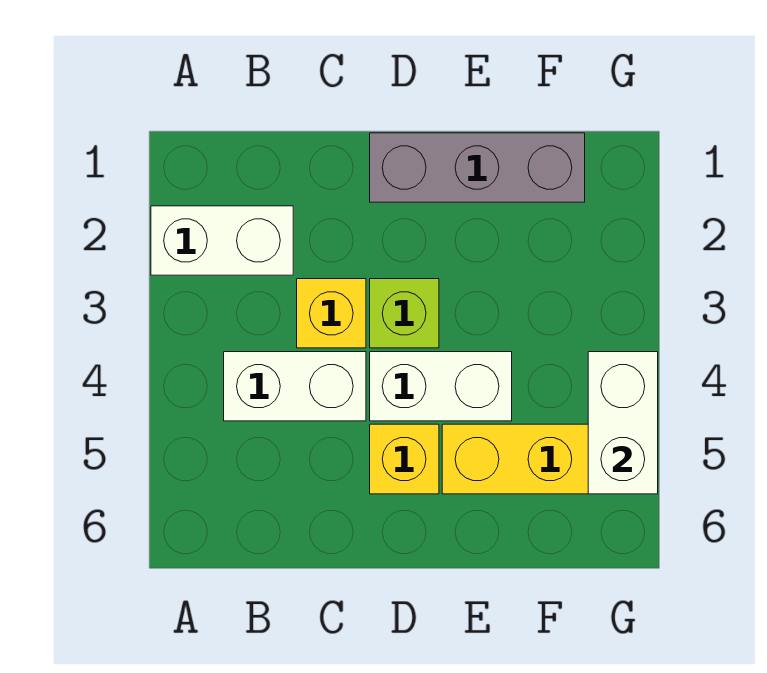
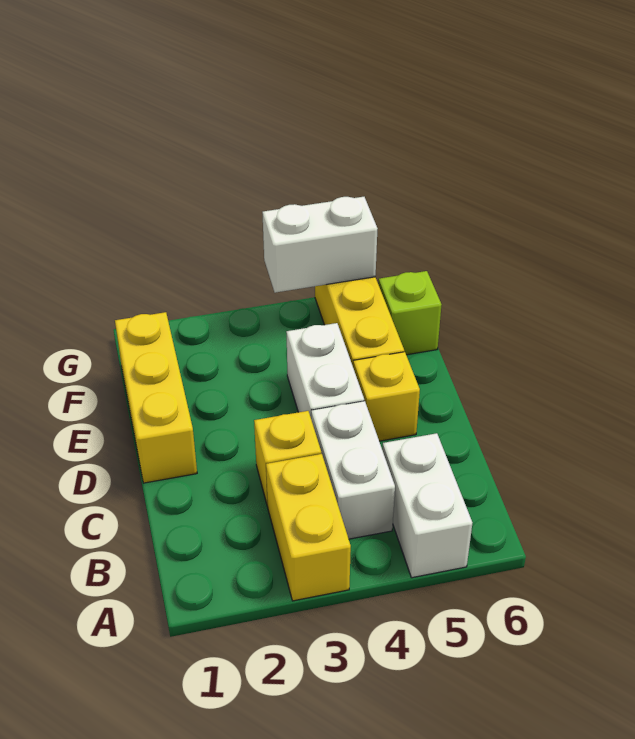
white brick A2:B2 level 1 -> white brick A5:B5 level 1
none -> yellow brick A3:B3 level 1
grey brick D1:F1 level 1 -> yellow brick D1:F1 level 1
lime brick D3 level 1 -> lime brick F6 level 1

